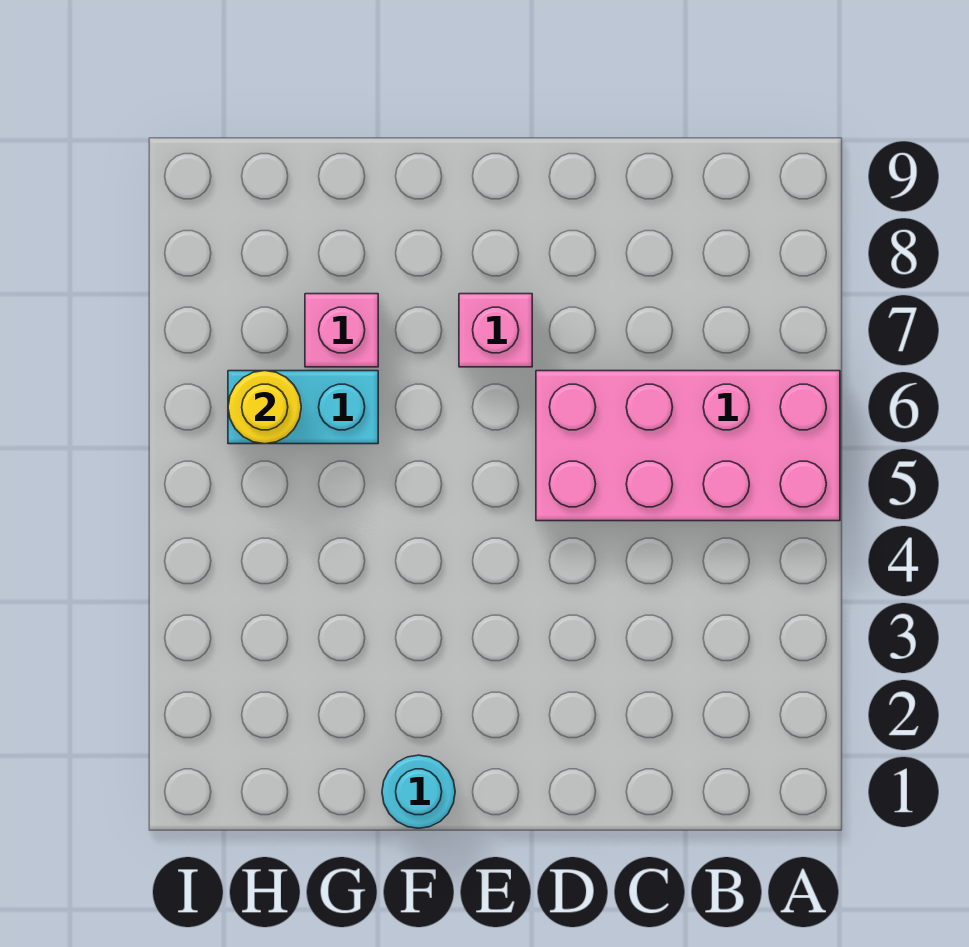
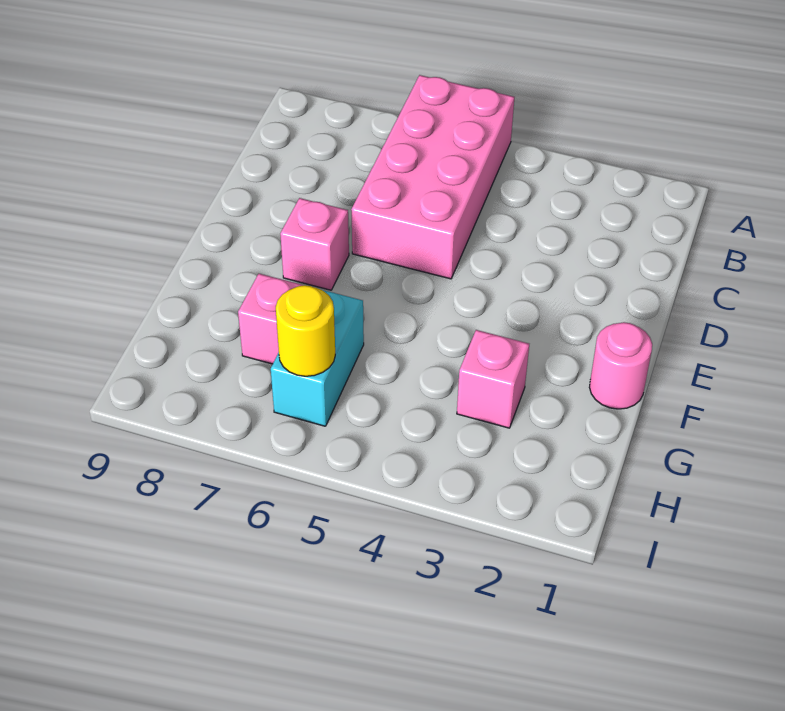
cyan round brick F1 level 1 -> pink round brick F1 level 1
none -> pink brick G3 level 1

